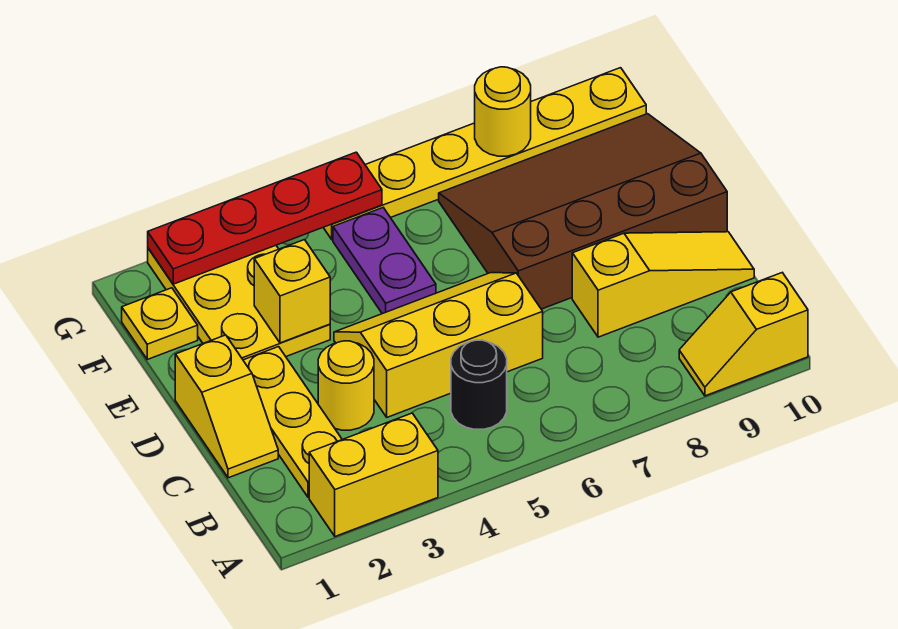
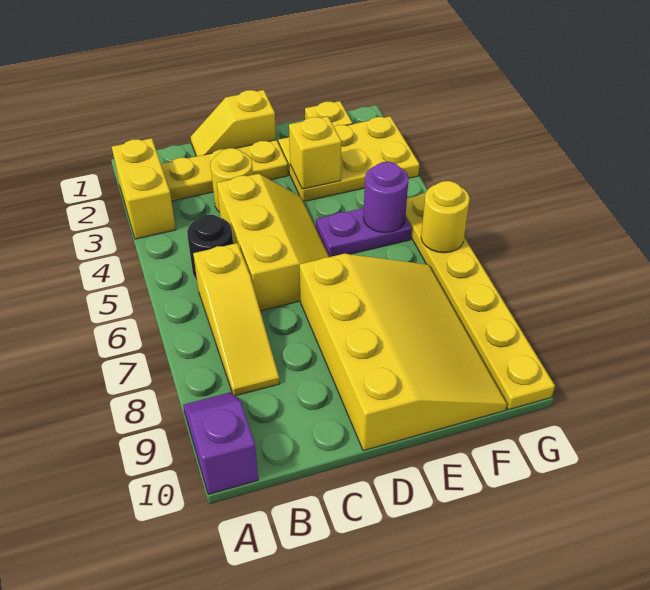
yellow slope A9:A10 level 1 top 10 -> purple slope A9:A10 level 1 top 10
yellow slope C8:C10 level 1 top 8 -> yellow slope B6:B8 level 1 top 6
brown slope D7:F10 level 1 top D -> yellow slope D7:F10 level 1 top D
none -> purple round brick F5 level 2
red plate G2:G5 level 2 -> none
yellow round brick G8 level 2 -> yellow round brick G6 level 2

